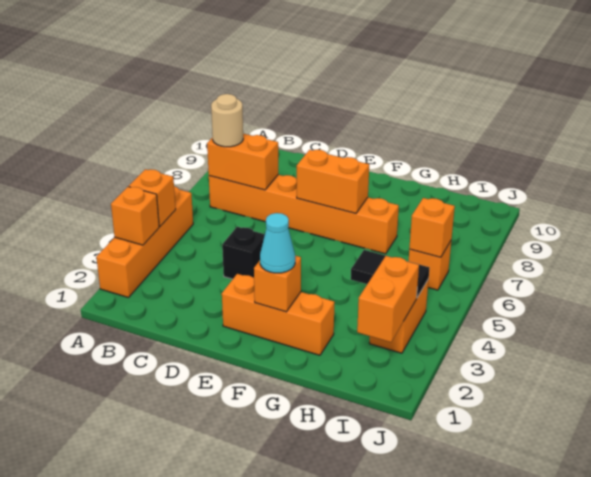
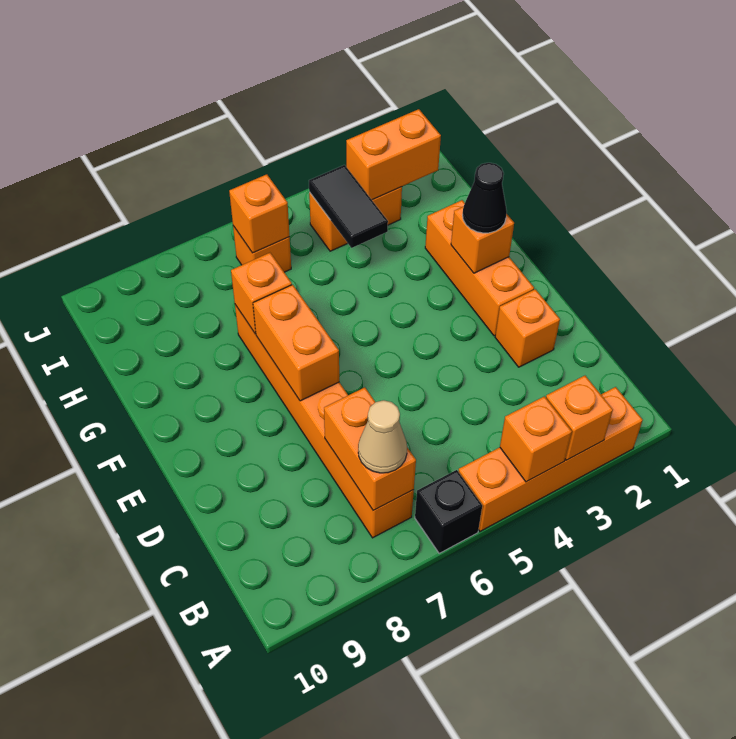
tan round brick B7 level 3 -> tan cone B7 level 3
none -> orange brick D2 level 1
black brick D4 level 1 -> black brick A6 level 1
cyan cone F2 level 3 -> black cone F2 level 3
none -> orange brick G7 level 2

